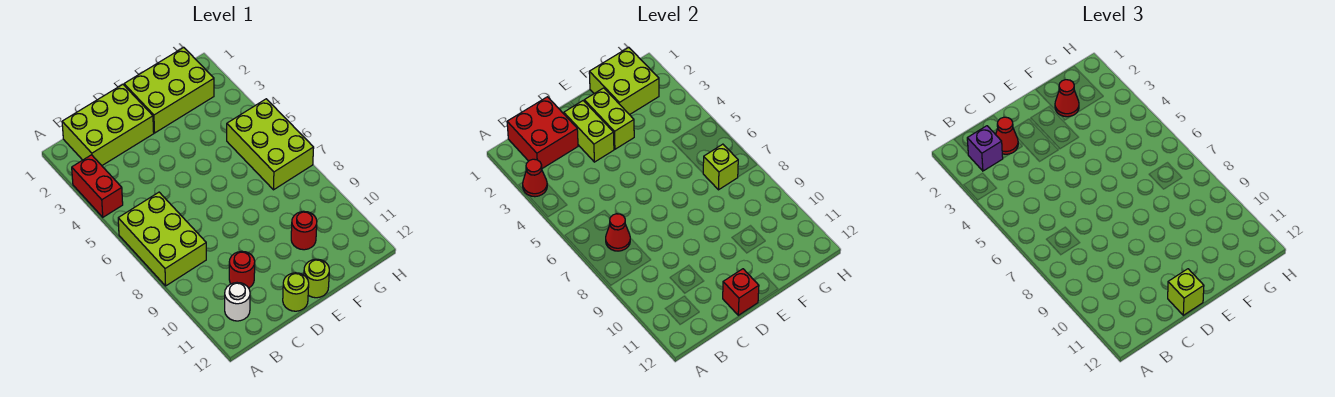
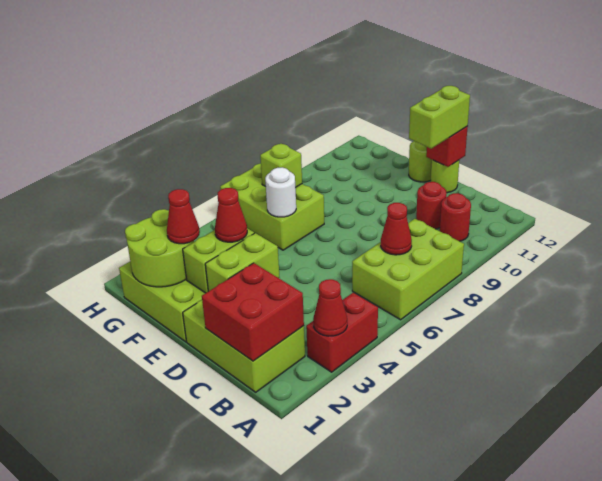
purple brick B2 level 3 -> none
white round brick B11 level 1 -> white round brick F6 level 2
red cone C2 level 3 -> red cone E3 level 3
lime brick D12 level 3 -> lime brick D11:D12 level 3
lime brick F1:G2 level 2 -> lime round brick F1:G2 level 2
red round brick F10 level 1 -> red round brick B10 level 1
lime brick G5:H7 level 1 -> lime brick F6:H7 level 1

